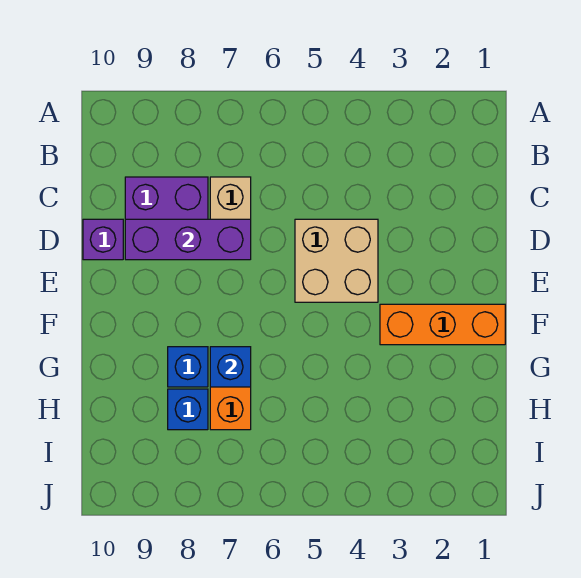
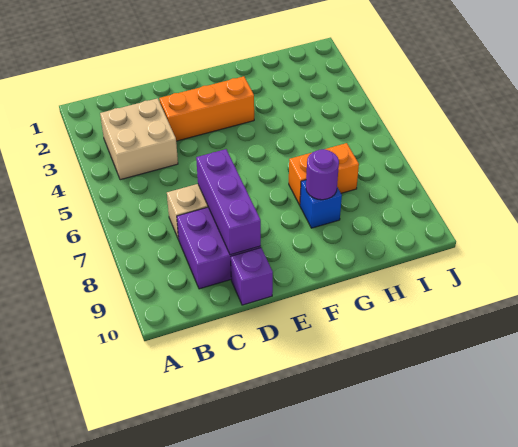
tan brick D4:E5 level 1 -> tan brick B3:C4 level 1
orange brick F1:F3 level 1 -> orange brick D3:F3 level 1
blue brick G7 level 2 -> none
none -> purple round brick G8 level 2
blue brick H8 level 1 -> none

